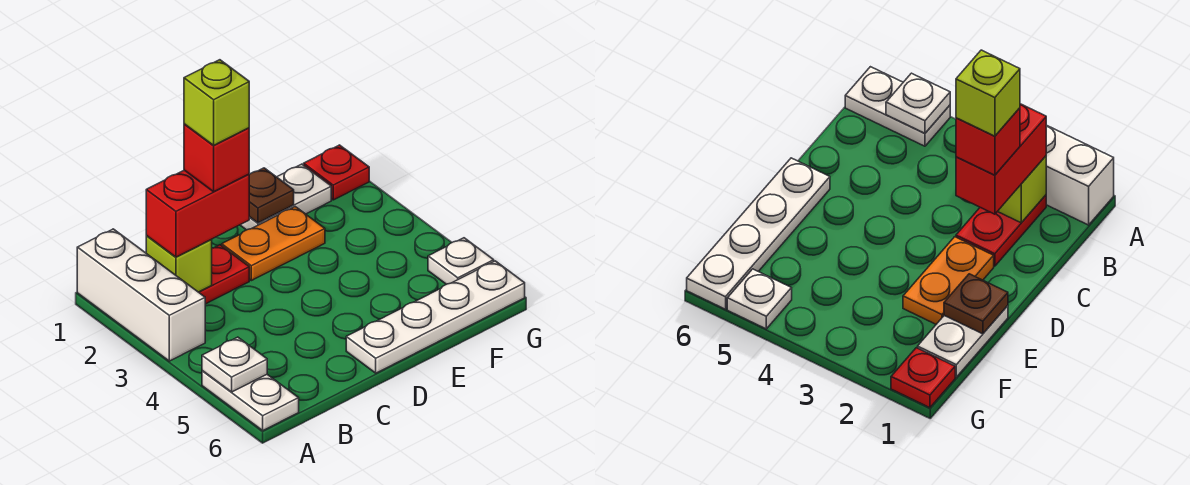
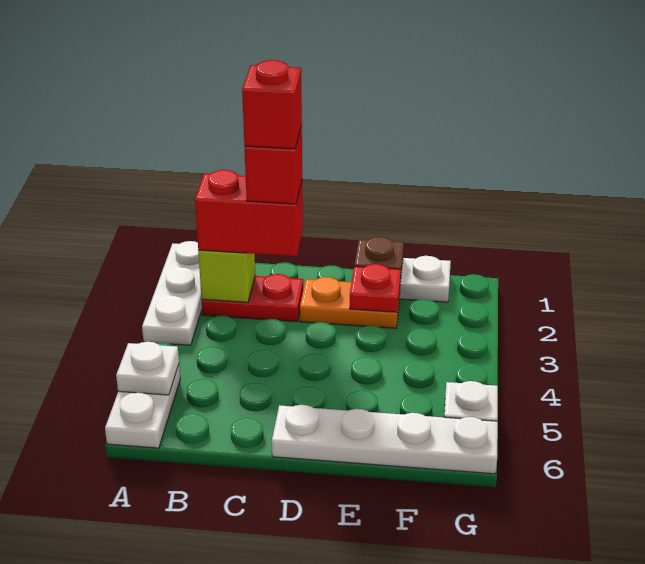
white brick A1:A3 level 1 -> white plate A1:A3 level 1
lime brick C2 level 5 -> red brick C2 level 5
red plate G1 level 1 -> red plate E2 level 2

